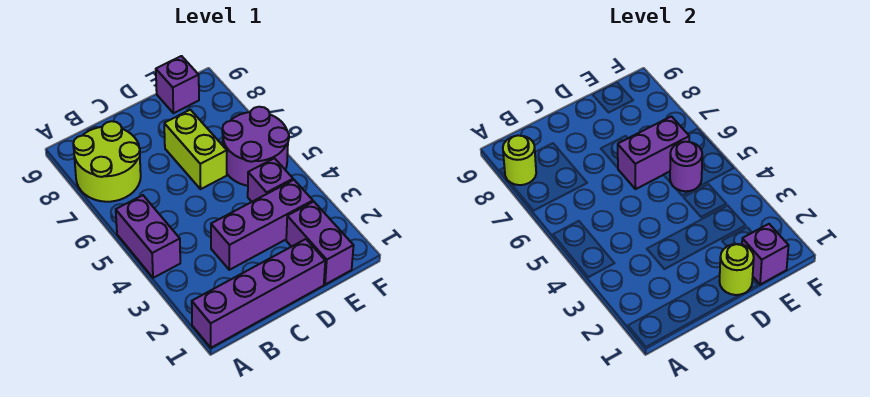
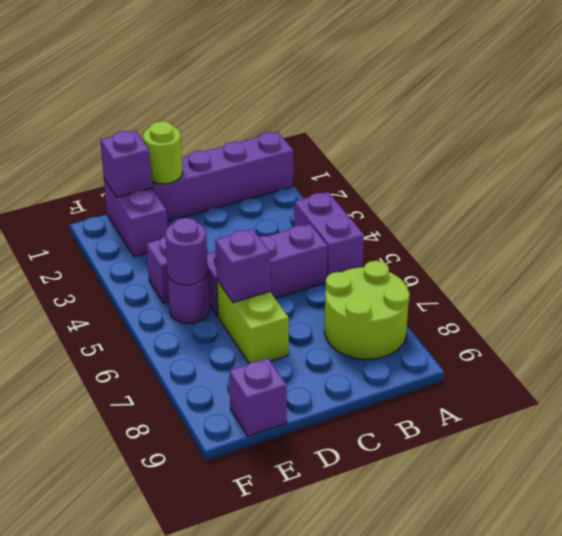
lime round brick A8 level 2 -> none
purple brick C3:E3 level 1 -> purple brick B5:D5 level 1
purple brick D6:E6 level 2 -> purple brick D6 level 2
purple round brick E5:F6 level 1 -> purple round brick E5 level 1

